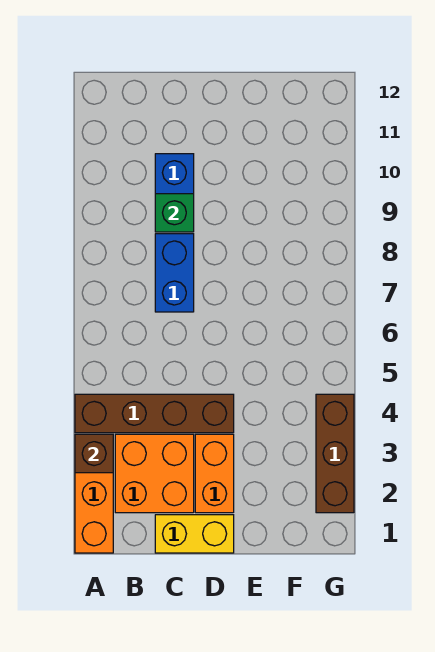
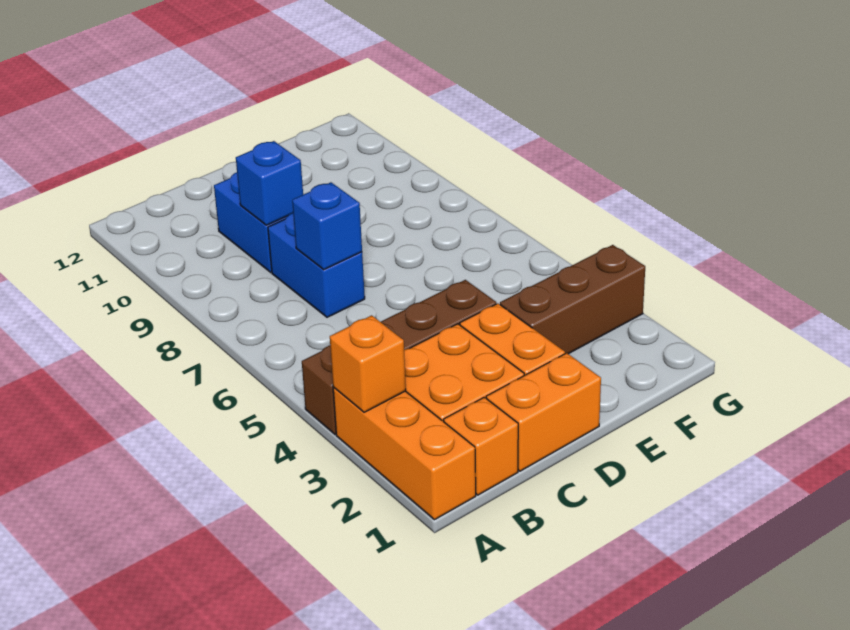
brown brick A3 level 2 -> orange brick A3 level 2
none -> orange brick B1 level 1
yellow brick C1:D1 level 1 -> orange brick C1:D1 level 1
none -> blue brick C7 level 2
green brick C9 level 2 -> blue brick C9 level 2
brown brick G2:G4 level 1 -> brown brick E3:G3 level 1

